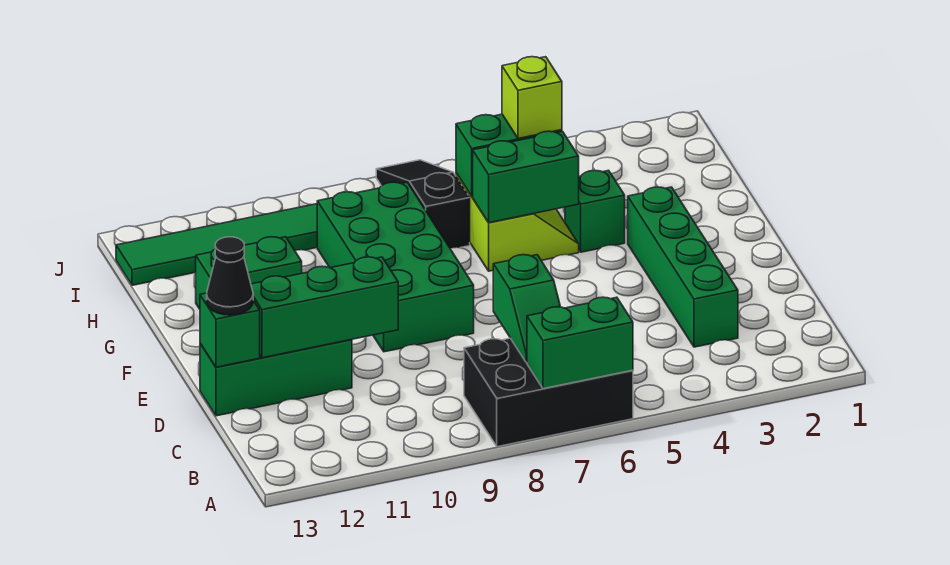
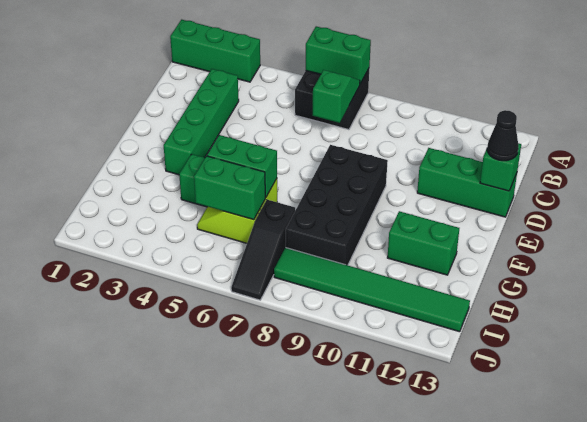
black brick A6:B8 level 1 -> black brick A6:B7 level 1
green brick D10:D12 level 2 -> green brick A1:A3 level 1
green brick E8:H9 level 1 -> black brick E8:H9 level 1
lime brick H5 level 3 -> none

